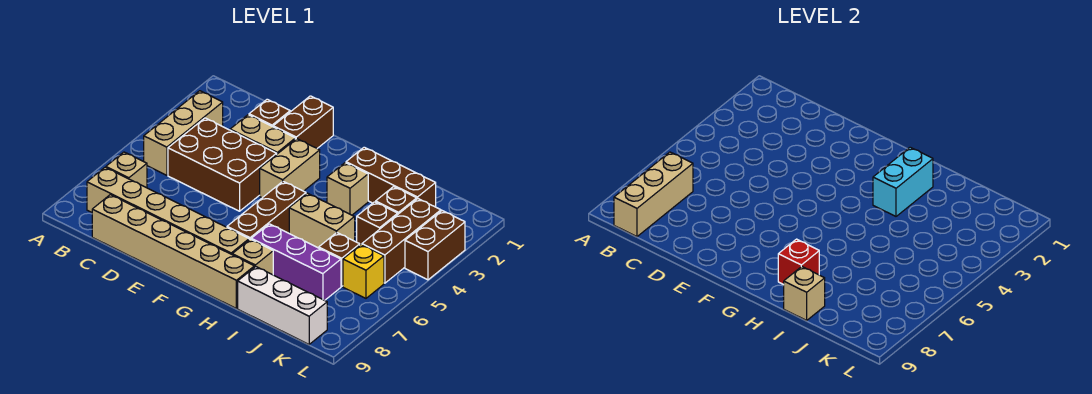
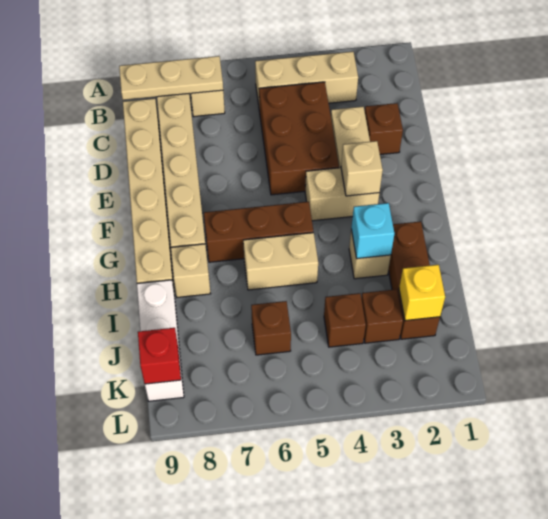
tan brick B7:B9 level 2 -> tan plate B7:B9 level 2
brown brick E1:E2 level 1 -> none
cyan brick H2:H3 level 2 -> cyan brick H3 level 2
tan brick H5:I5 level 1 -> tan brick H5:H6 level 1
purple brick H7:J7 level 1 -> none
red brick H8 level 2 -> red brick K9 level 2
tan brick I9 level 2 -> tan brick F3 level 2
brown brick K3:K5 level 1 -> none
yellow brick K6 level 1 -> yellow brick J2 level 2
brown brick L3:L4 level 1 -> none

